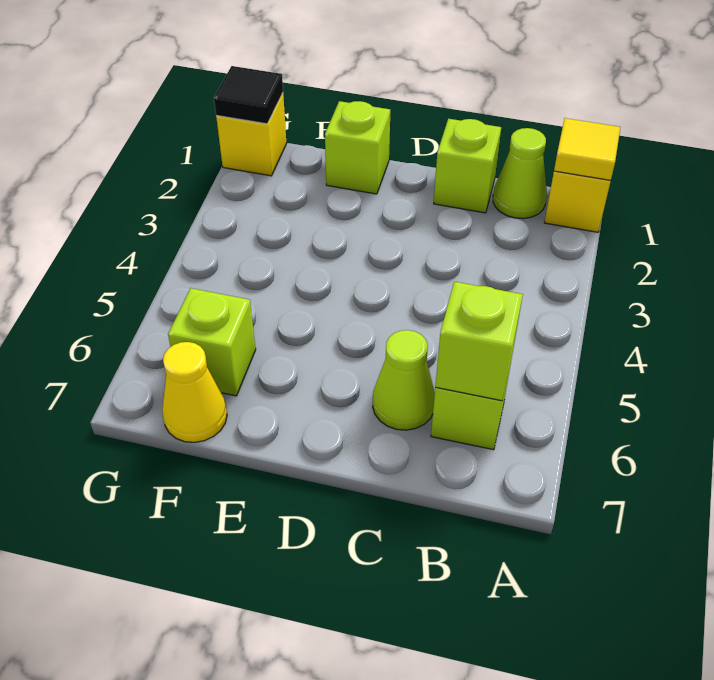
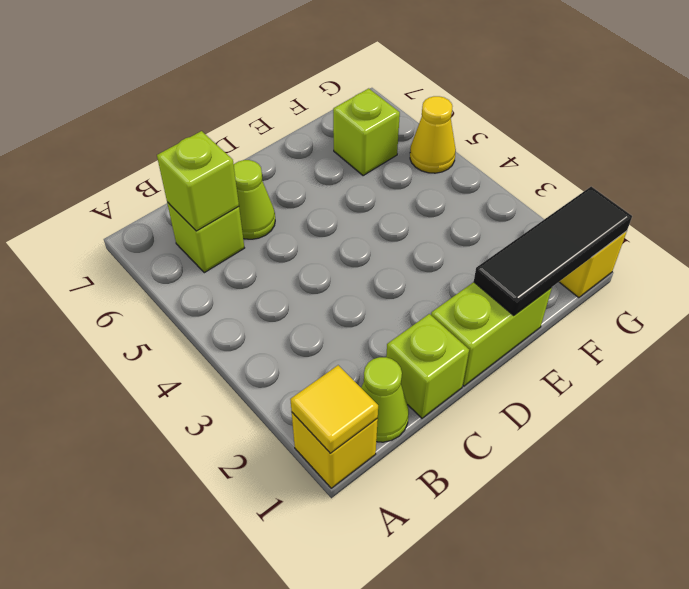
lime brick E1 level 1 -> lime brick D1:E1 level 1
yellow cone F7 level 1 -> yellow cone G5 level 1
black tile G1 level 2 -> black tile E1:G1 level 2

